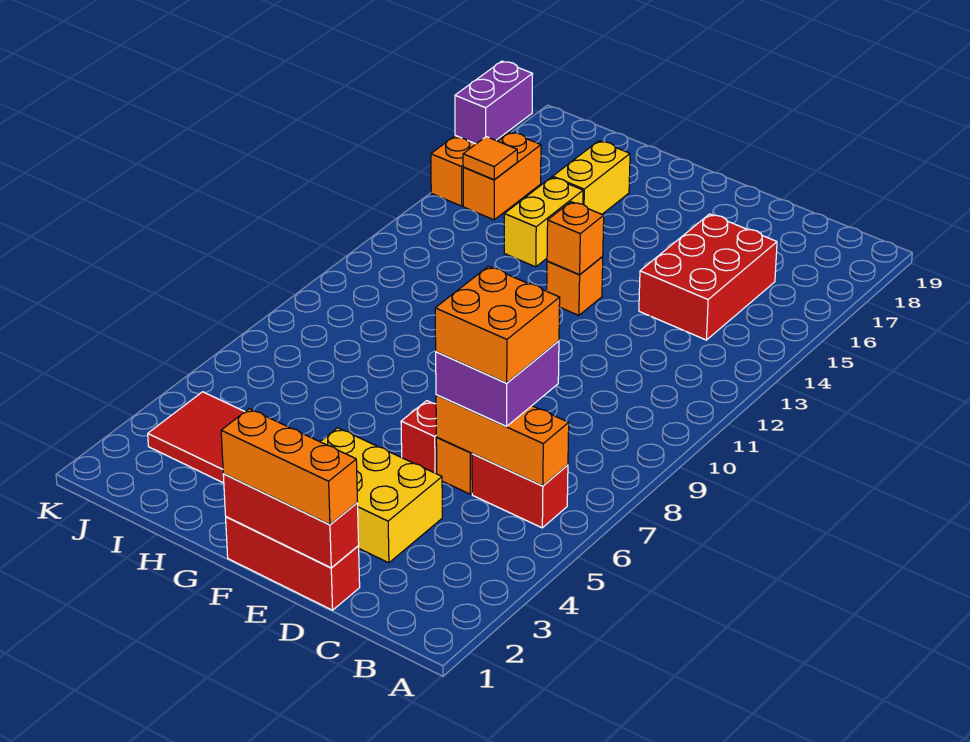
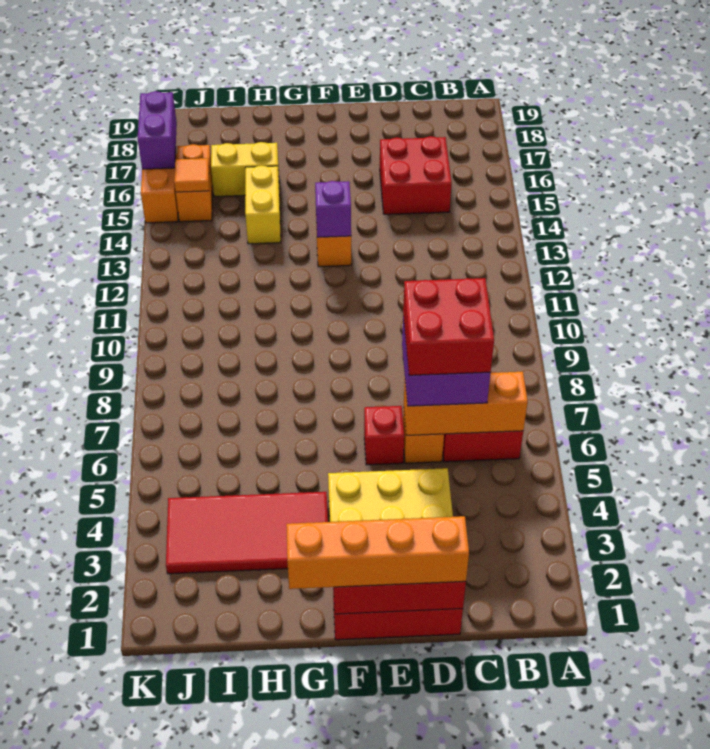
orange brick C6:D7 level 4 -> red brick C6:D7 level 4
red brick C14:D16 level 1 -> red brick C15:D16 level 1
orange brick D1:F1 level 3 -> orange brick D1:G1 level 3
orange brick F13 level 2 -> purple brick F13 level 2
yellow brick H16:H17 level 1 -> yellow brick H16:I16 level 1

